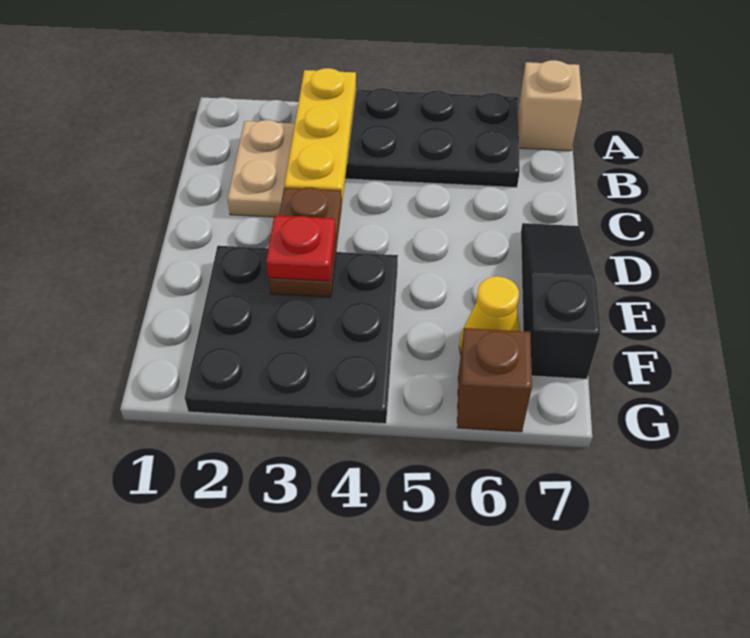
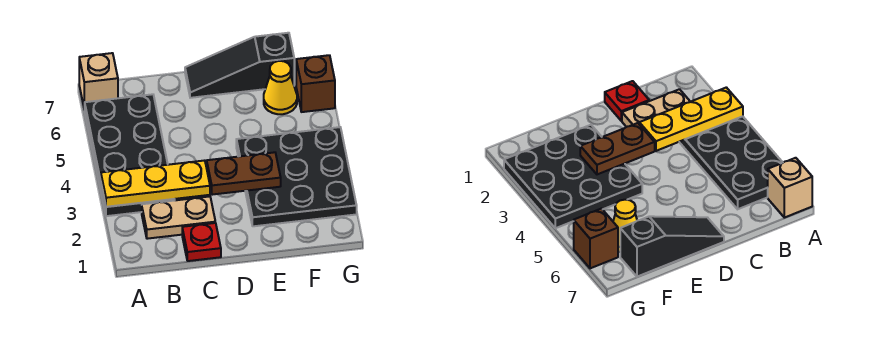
red plate E3 level 3 -> red plate C1 level 1

